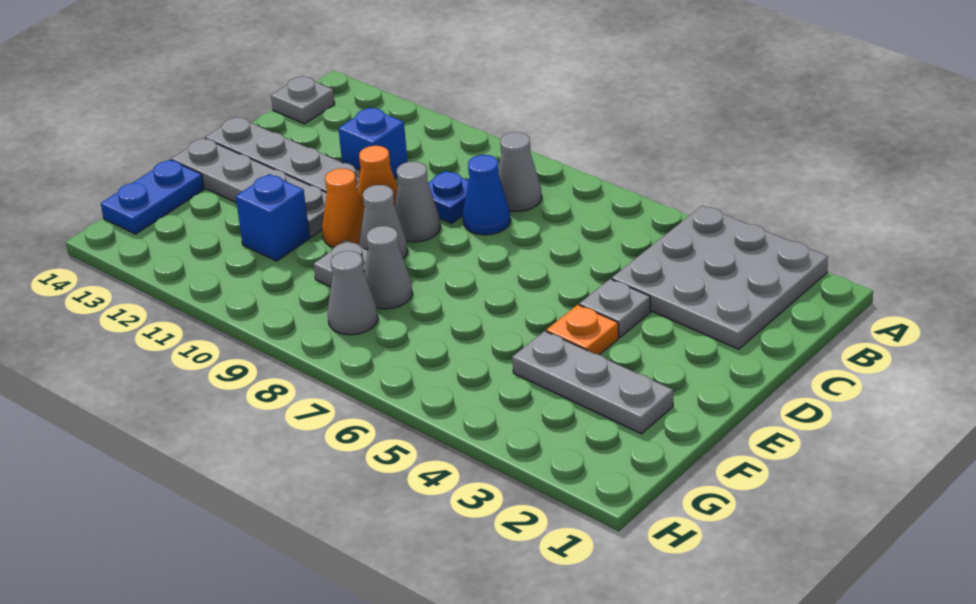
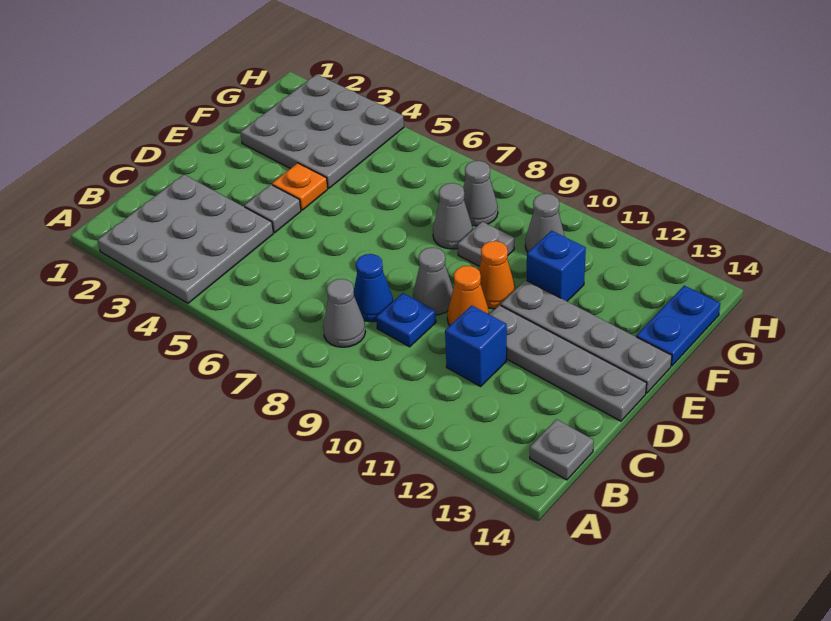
grey cone E9 level 1 -> grey cone G10 level 1
grey plate F2:F4 level 1 -> grey plate F2:H4 level 1

